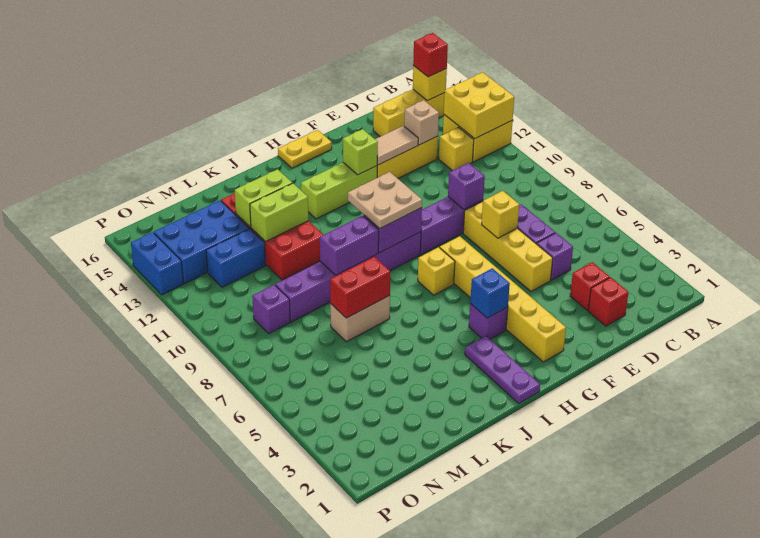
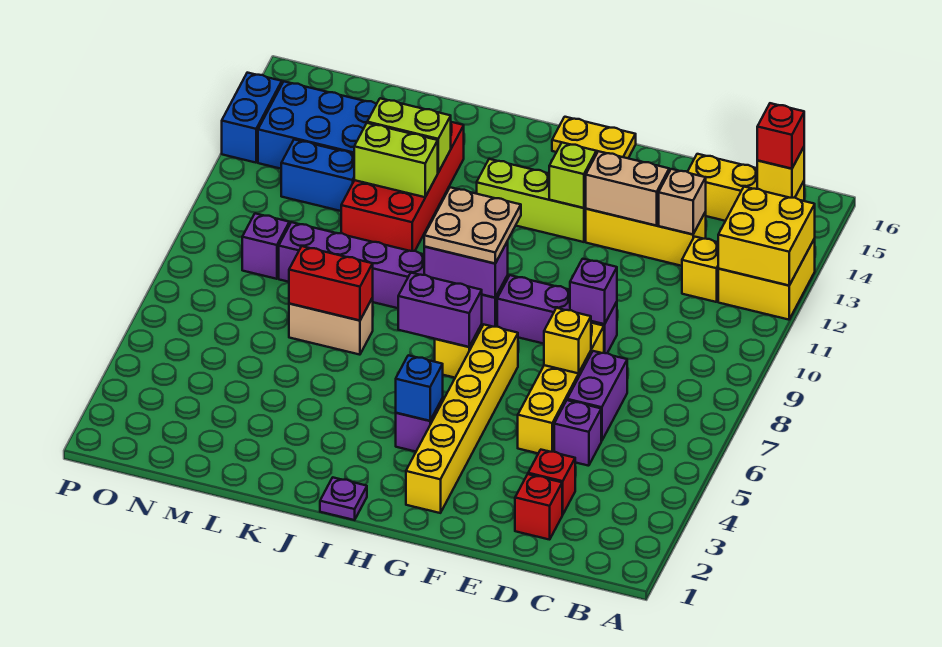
tan tile E13:F13 level 2 -> tan brick E13:F13 level 2
purple plate I1:I3 level 1 -> purple plate I1 level 1
purple brick J9:K9 level 2 -> purple brick H7:I7 level 2

